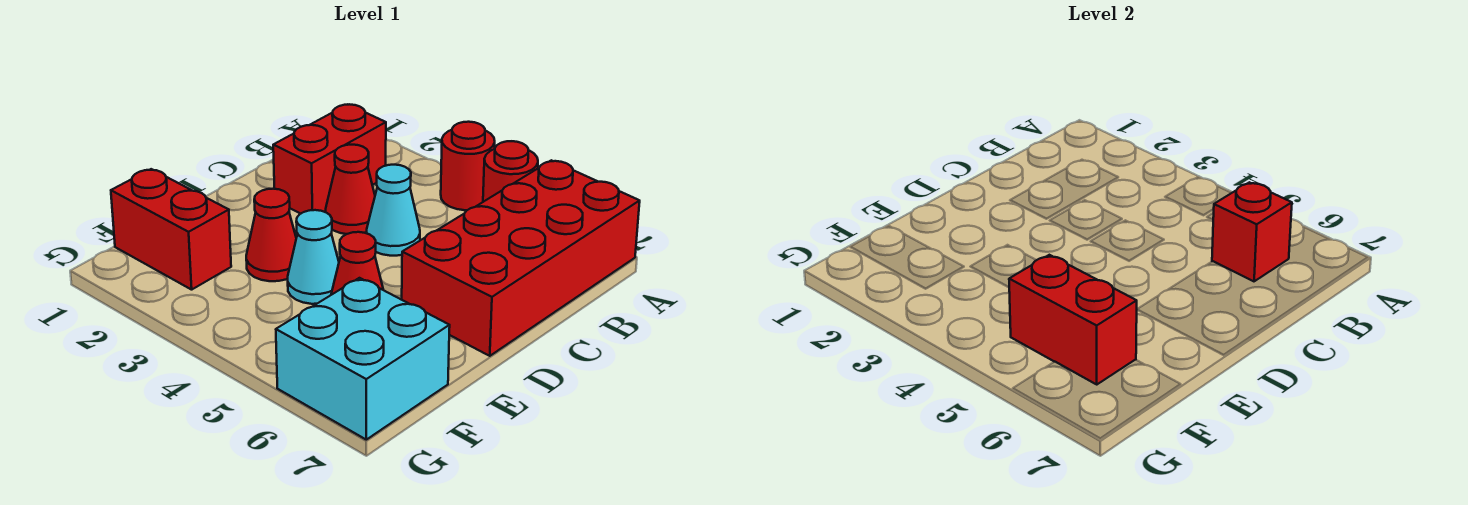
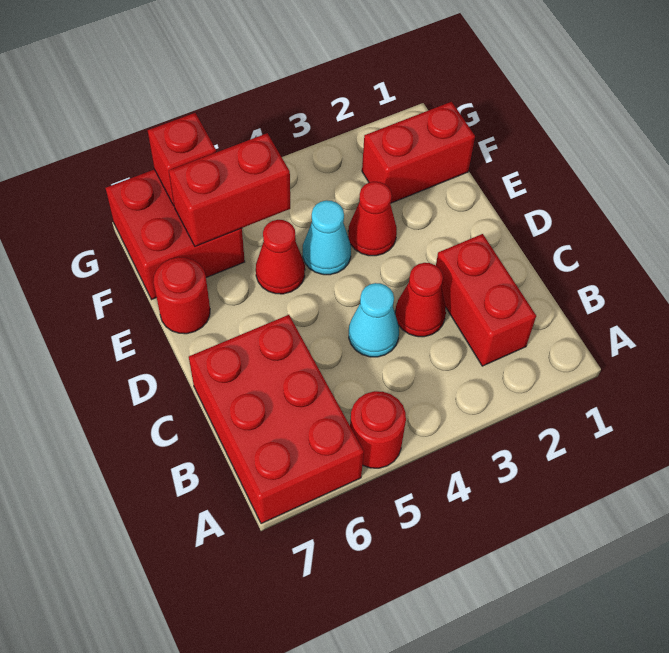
red round brick A4 level 1 -> red round brick E7 level 1
red brick A6:D7 level 1 -> red brick A6:C7 level 1
red brick B6 level 2 -> red brick G6 level 2
cyan brick F6:G7 level 1 -> red brick F6:G7 level 1

